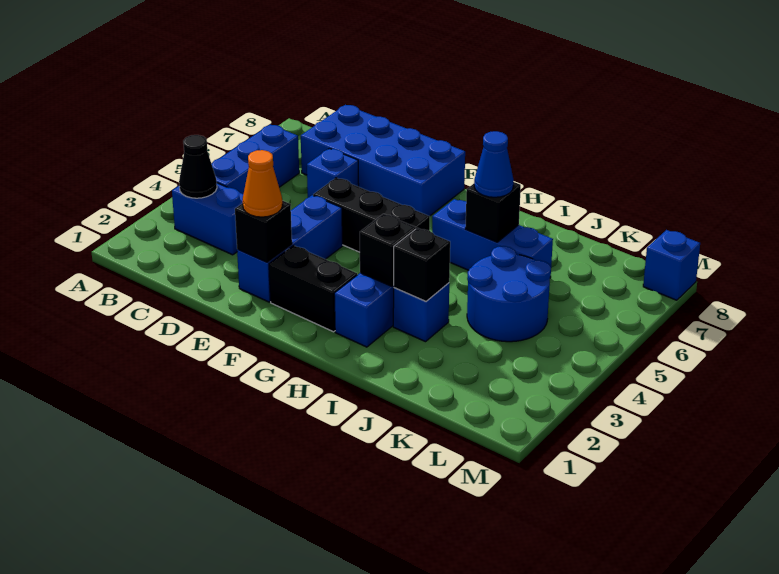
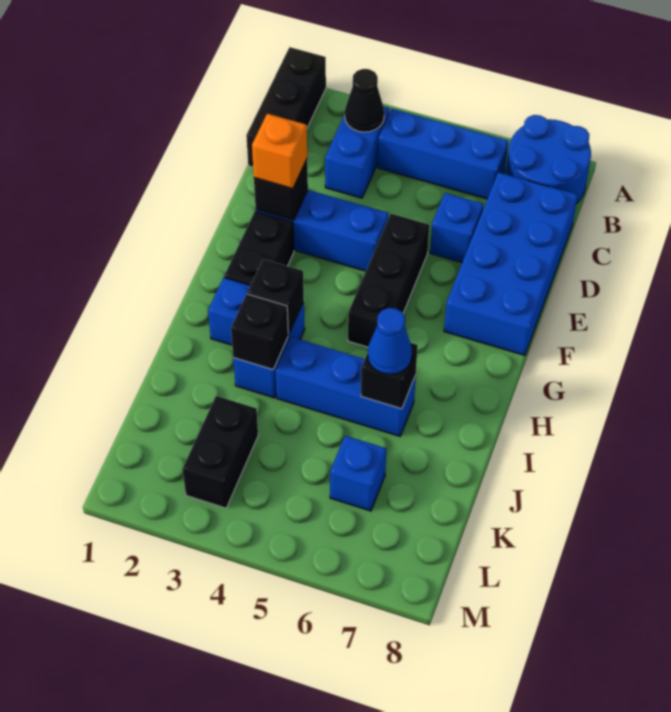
none -> black brick A1:C1 level 1
orange cone E2 level 3 -> orange brick E2 level 3
blue brick H6:J6 level 1 -> blue brick I4:I6 level 1
blue round brick J4:K5 level 1 -> blue round brick A7:B8 level 1
none -> black brick K3:L3 level 1
blue brick M8 level 1 -> blue brick K6 level 1

